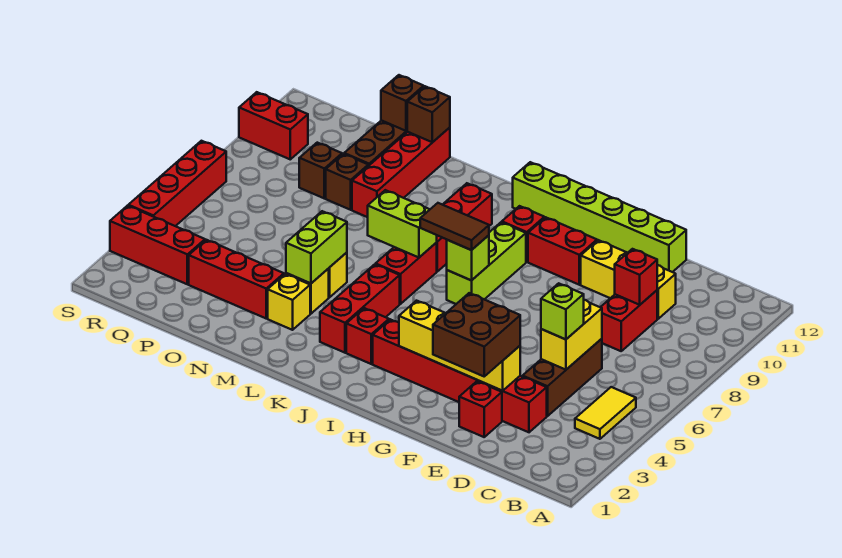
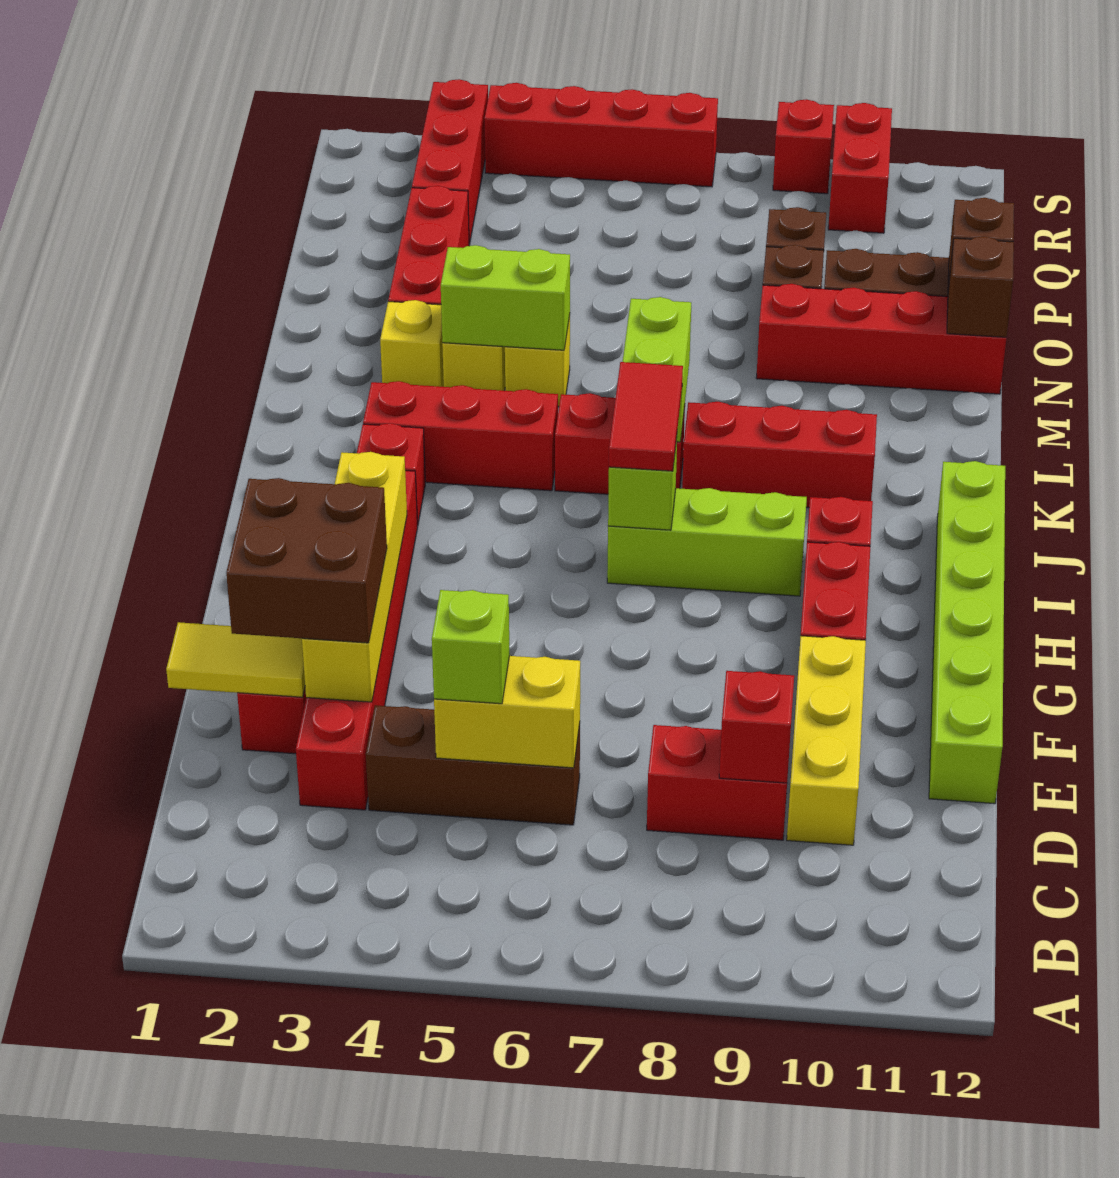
yellow tile B4:B5 level 1 -> yellow tile E1:E2 level 2
brown tile I7:J7 level 3 -> red tile I7:J7 level 3
none -> red brick S9 level 1

